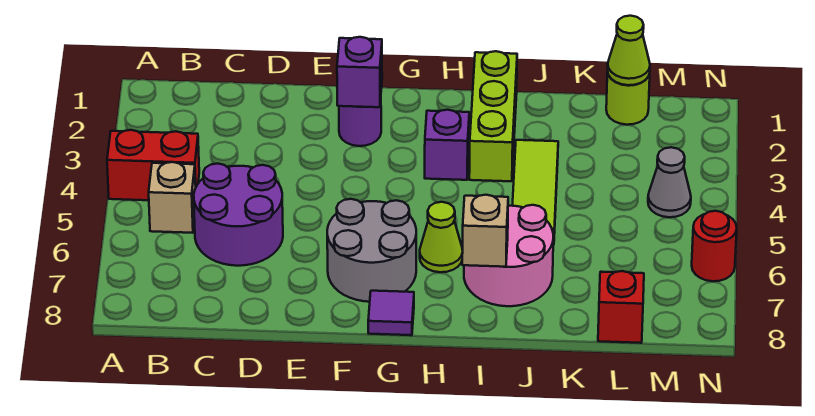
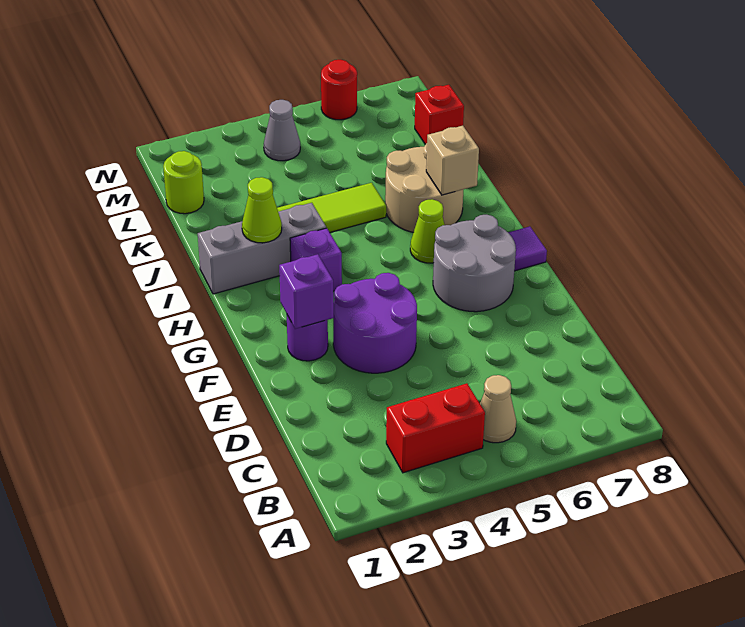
red brick A4:B4 level 1 -> red brick B3:B4 level 1
tan brick B5 level 1 -> tan cone B5 level 1
purple round brick C5:D6 level 1 -> purple round brick E3:F4 level 1
lime brick I1:I3 level 1 -> grey brick I1:I3 level 1
pink round brick I6:J7 level 1 -> tan round brick I6:J7 level 1
lime cone L1 level 2 -> lime cone I2 level 2

